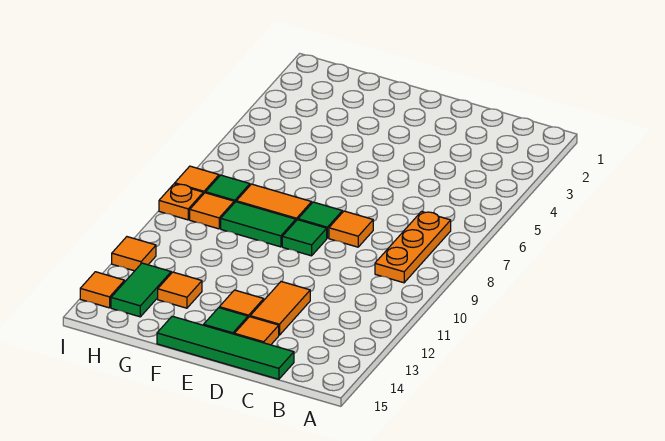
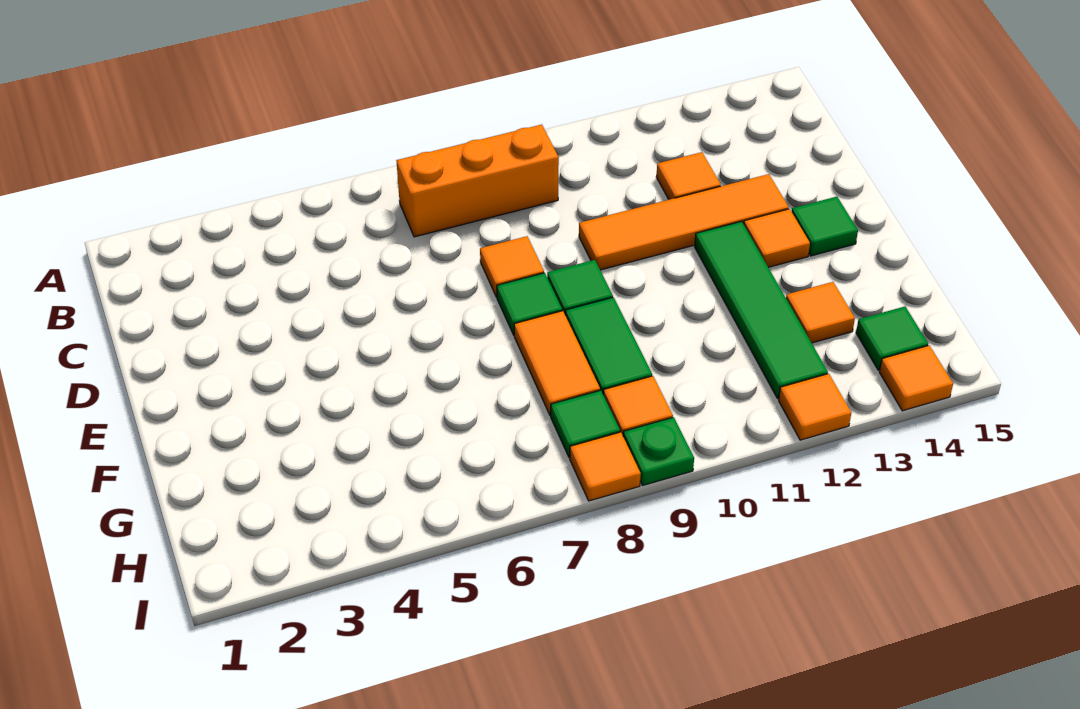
orange plate B7:B9 level 1 -> orange brick B7:B9 level 1
green tile C15:F15 level 1 -> green tile E12:H12 level 1
orange tile D12:D13 level 1 -> orange tile D10:D13 level 1
orange tile D14 level 1 -> orange tile C12 level 1
green tile H13:H14 level 1 -> green tile H14 level 1
orange plate I9 level 1 -> green plate I9 level 1

